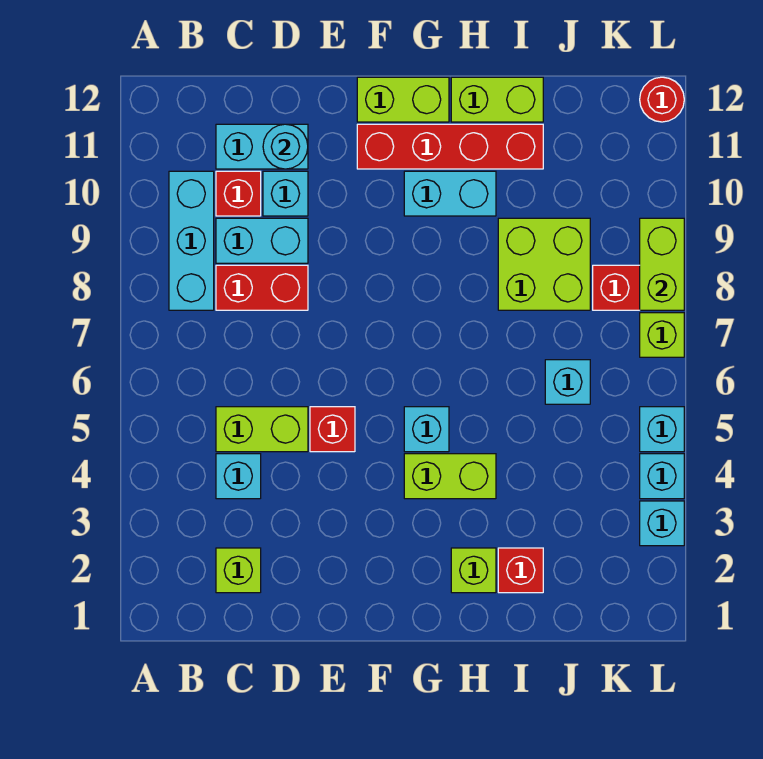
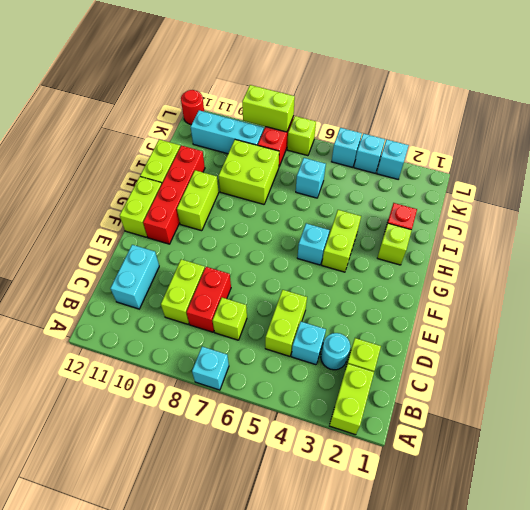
none -> lime brick A2:B2 level 1
cyan brick B8:B10 level 1 -> cyan brick K9:K11 level 1
none -> lime brick C7 level 1
cyan brick C9:D9 level 1 -> lime brick C9:D9 level 1
red brick C10 level 1 -> none
cyan brick D10 level 1 -> cyan brick A7 level 1
cyan round brick D11 level 2 -> cyan round brick C3 level 1
red brick E5 level 1 -> none
cyan brick G10:H10 level 1 -> lime brick G10:H10 level 1

